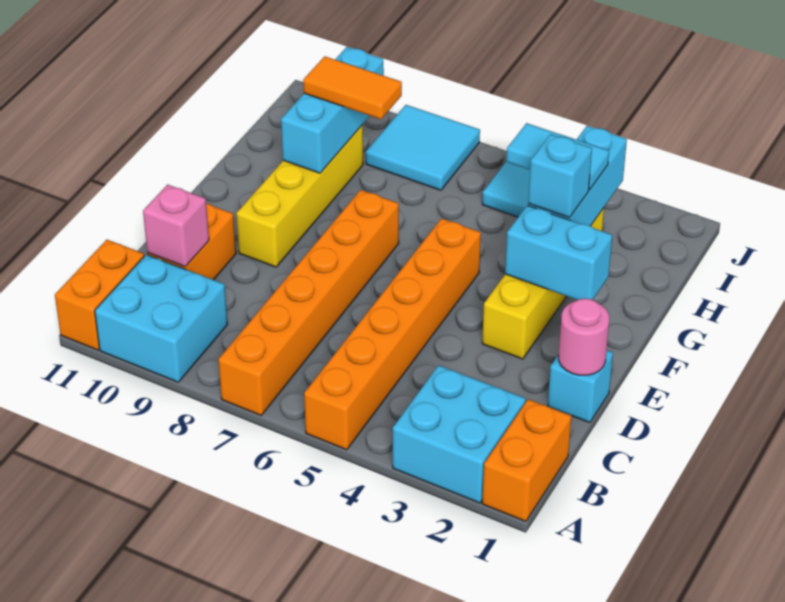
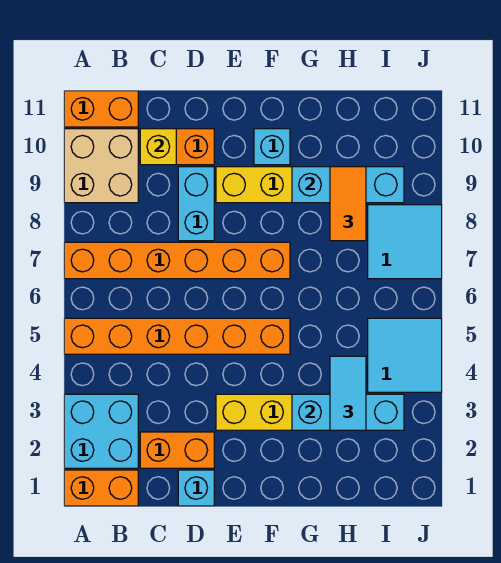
cyan brick A9:B10 level 1 -> tan brick A9:B10 level 1
none -> orange brick C2:D2 level 1
pink brick C10 level 2 -> yellow brick C10 level 2
pink round brick D1 level 2 -> none
cyan brick F2:F3 level 2 -> cyan brick D8:D9 level 1
cyan brick G3 level 3 -> cyan brick F10 level 1

